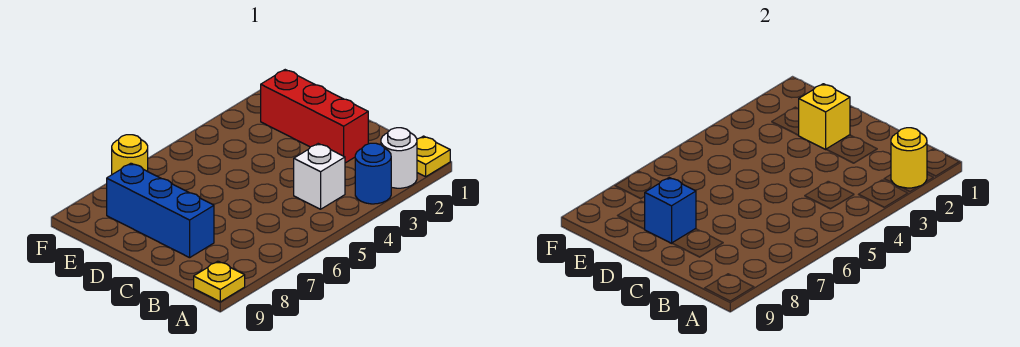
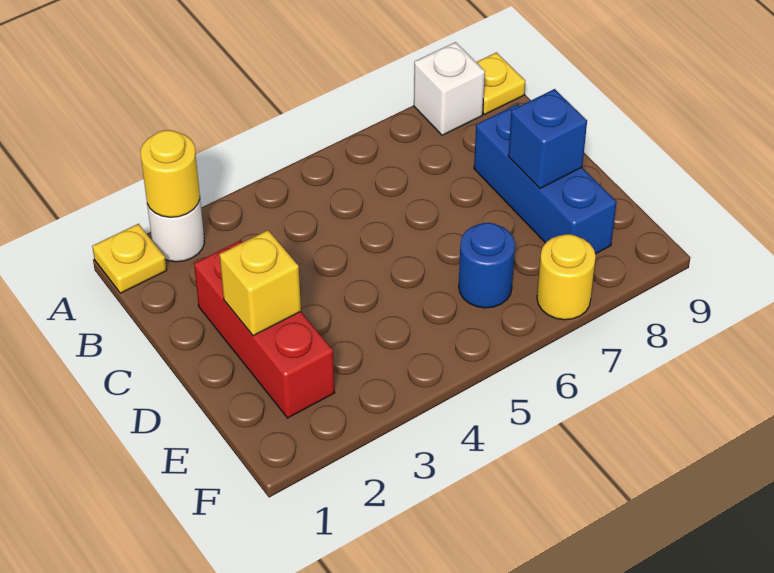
blue round brick A3 level 1 -> blue round brick E6 level 1
white brick B4 level 1 -> white brick A8 level 1

